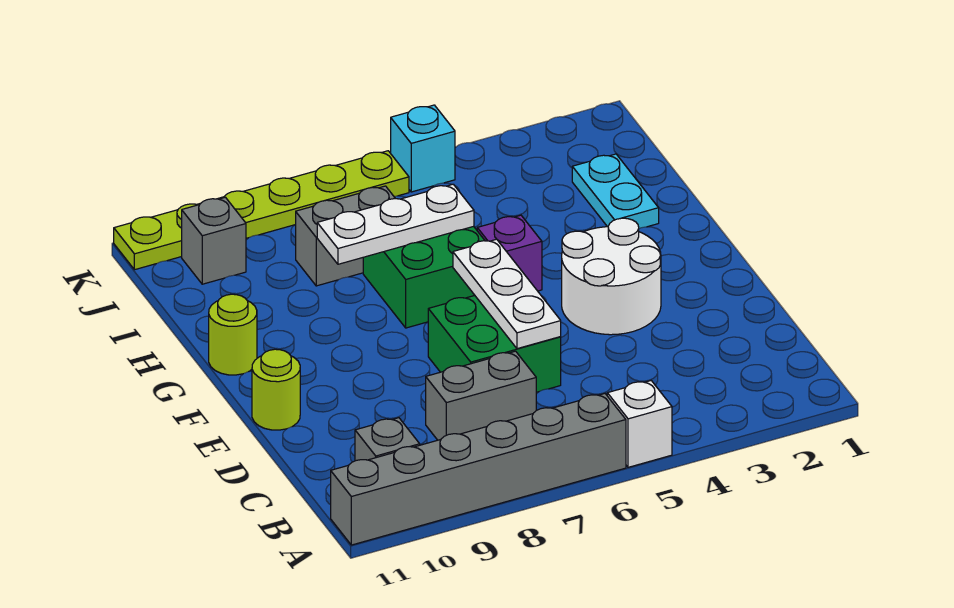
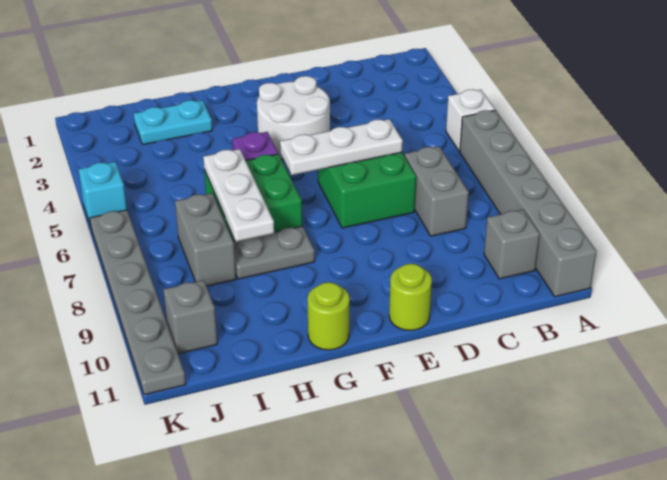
none -> grey plate G8:H8 level 1
lime plate K6:K11 level 1 -> grey plate K6:K11 level 1

